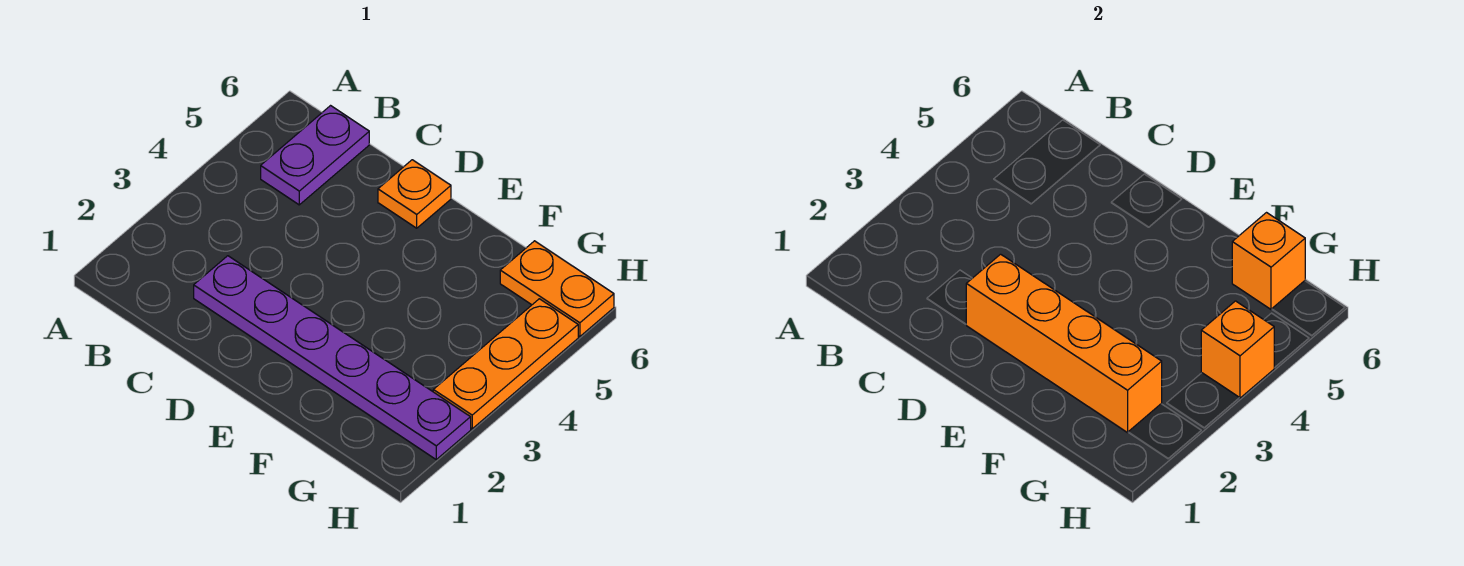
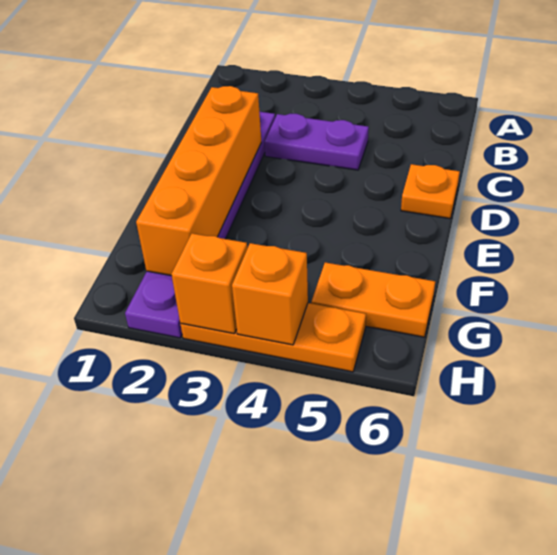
purple plate B5:B6 level 1 -> purple plate C3:C4 level 1
orange plate G6:H6 level 1 -> orange plate G5:G6 level 1
orange brick G6 level 2 -> orange brick H3 level 2

